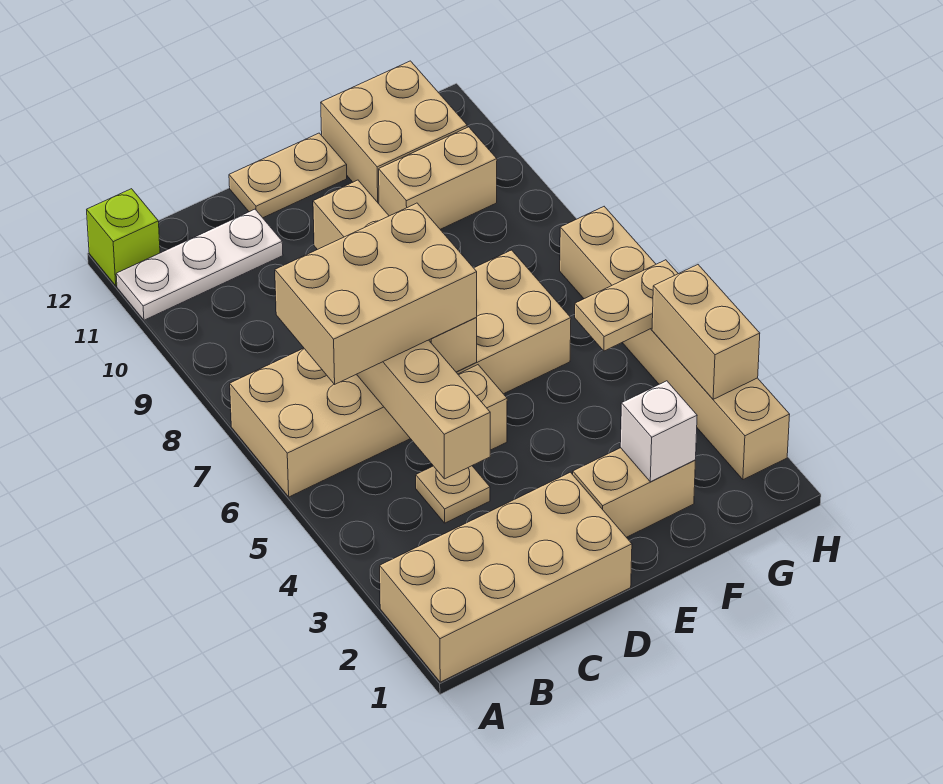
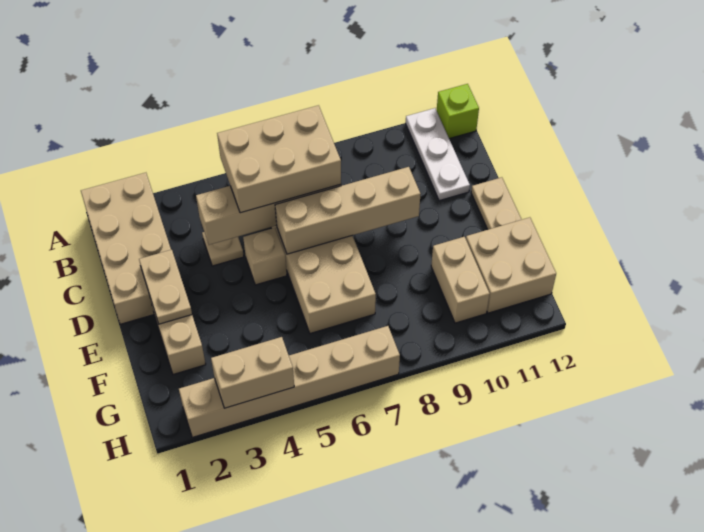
tan brick B6:D7 level 3 -> tan brick B5:C7 level 3
white brick F2 level 2 -> none
tan plate G5:H5 level 2 -> tan plate D2:E2 level 2

